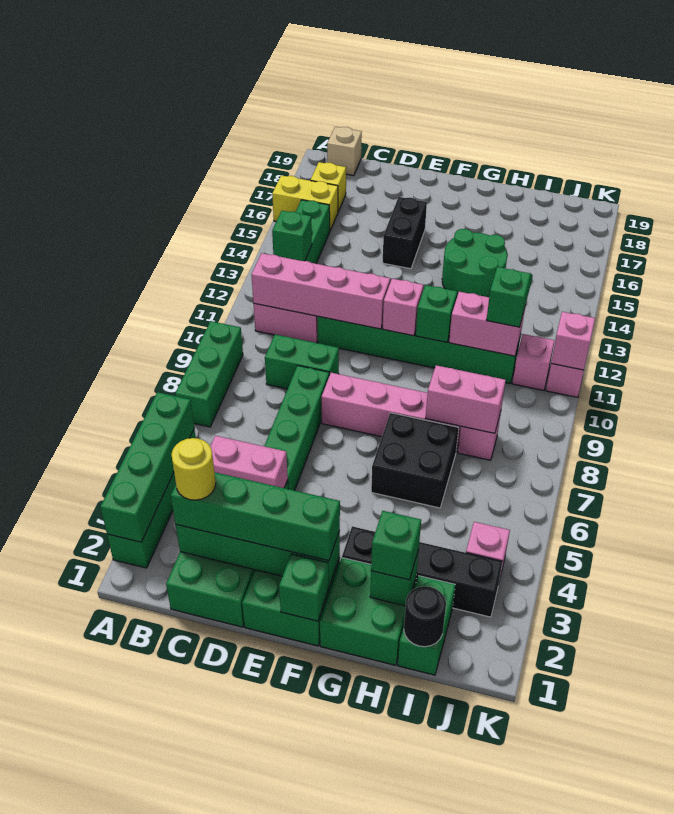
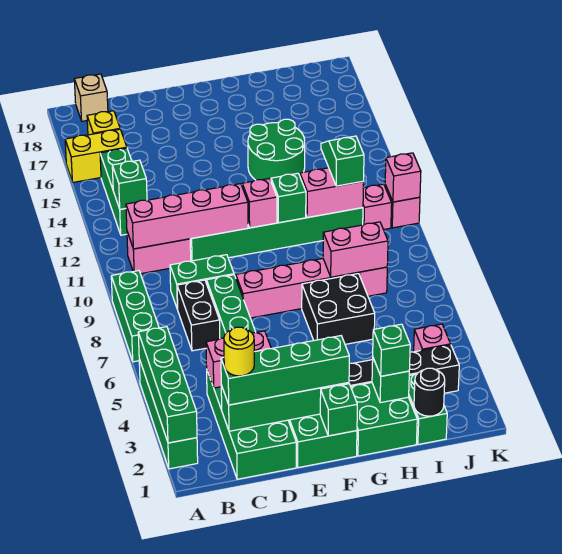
black brick E15:E16 level 1 -> black brick C7:C8 level 1

